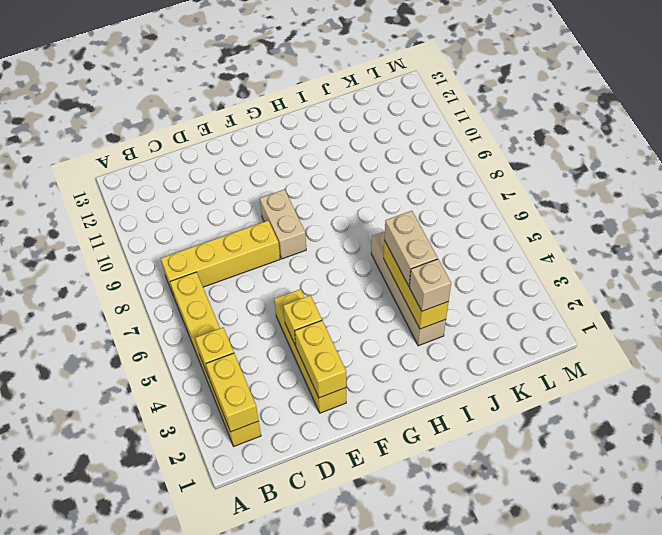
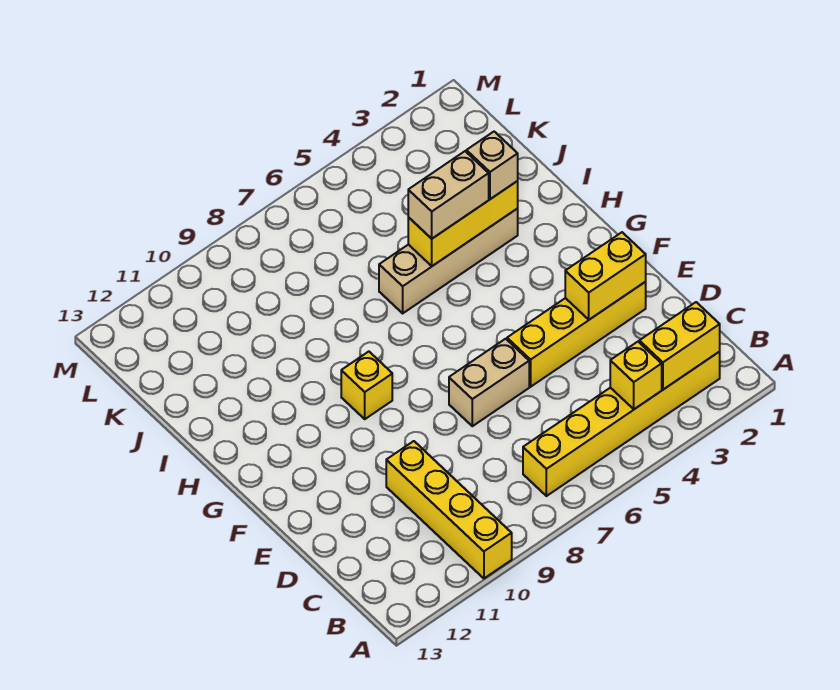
yellow brick B8:E8 level 1 -> yellow brick A10:D10 level 1
yellow brick E4 level 2 -> yellow brick G9 level 1
tan brick F8:F9 level 1 -> tan brick E6:E7 level 1

